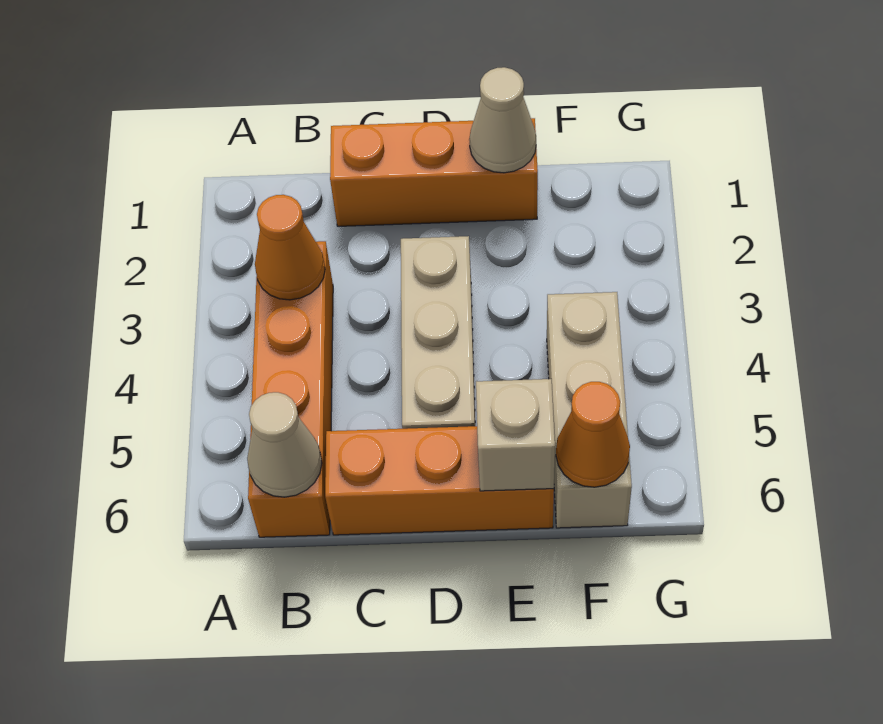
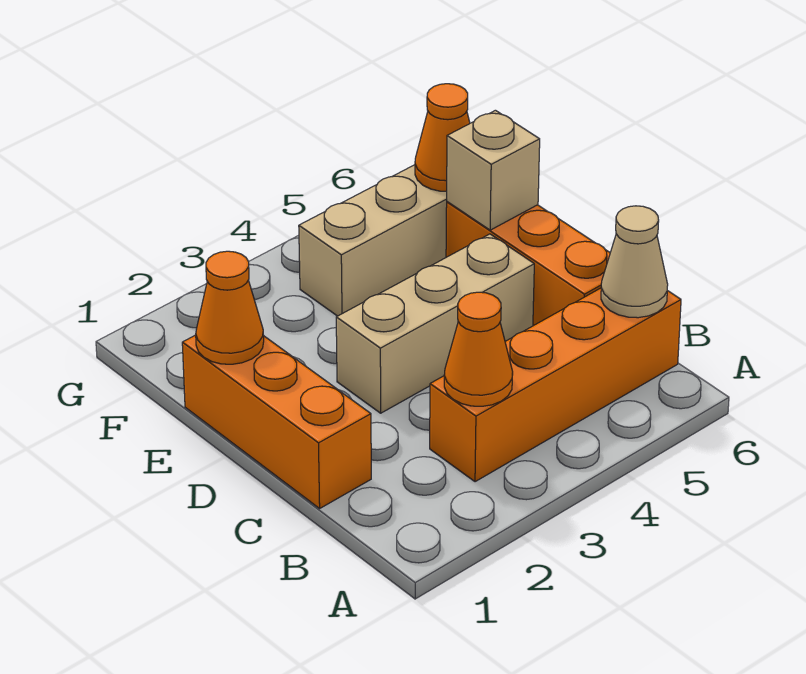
tan cone E1 level 2 -> orange cone E1 level 2

